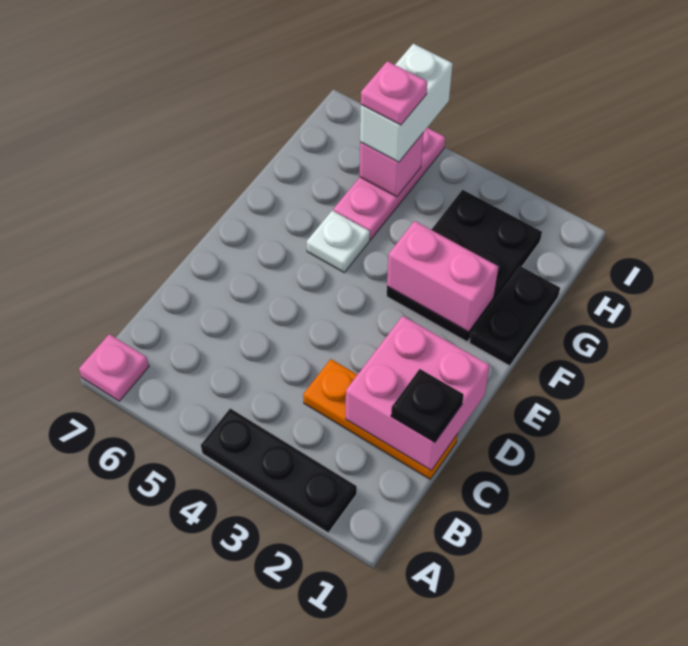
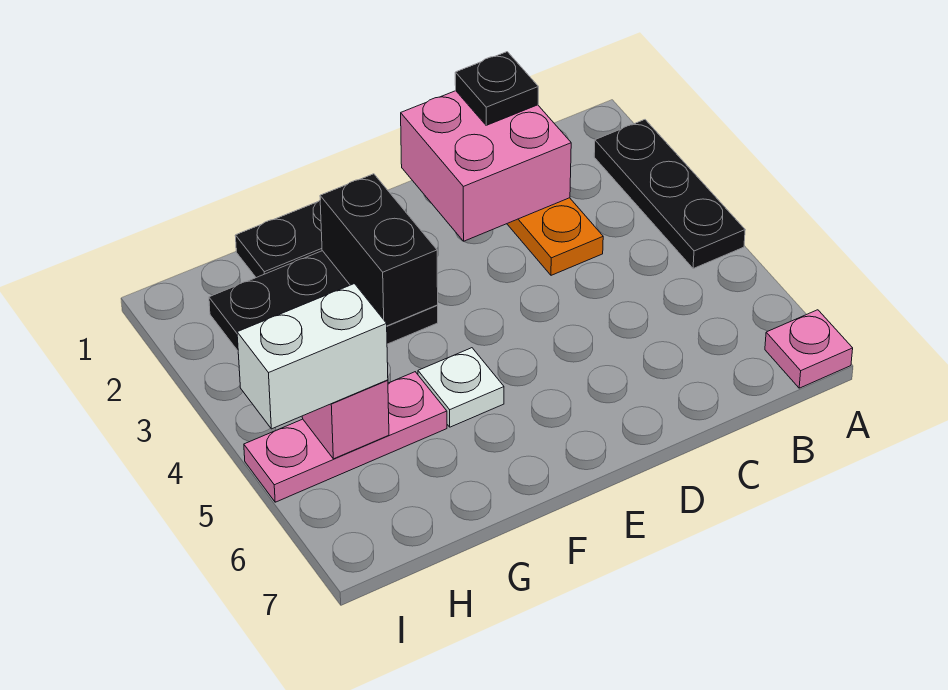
pink brick F2:F3 level 2 -> black brick F2:F3 level 2
pink plate H5 level 4 -> none

